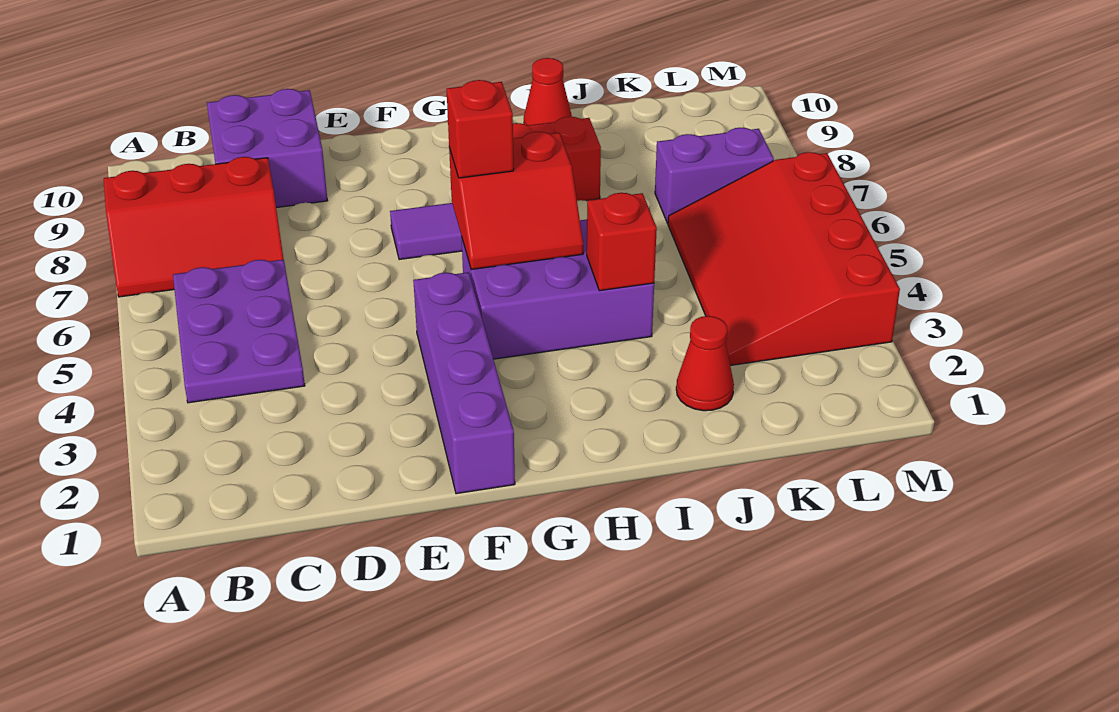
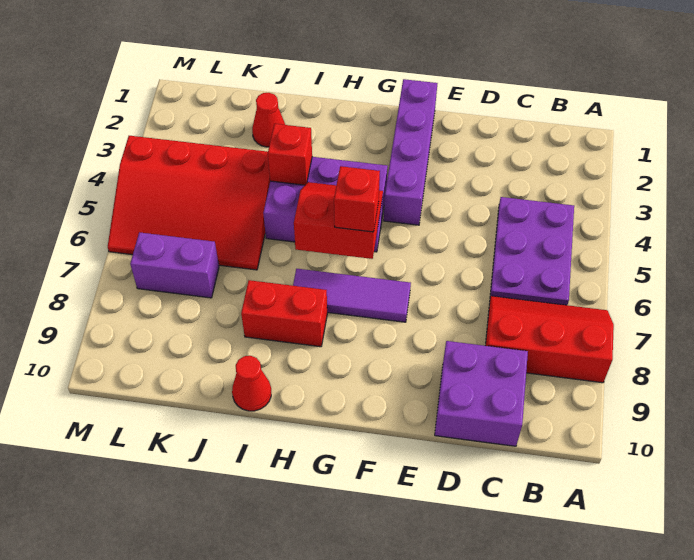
red slope K3:M6 level 1 top M -> red slope J4:M6 level 1 top 4

